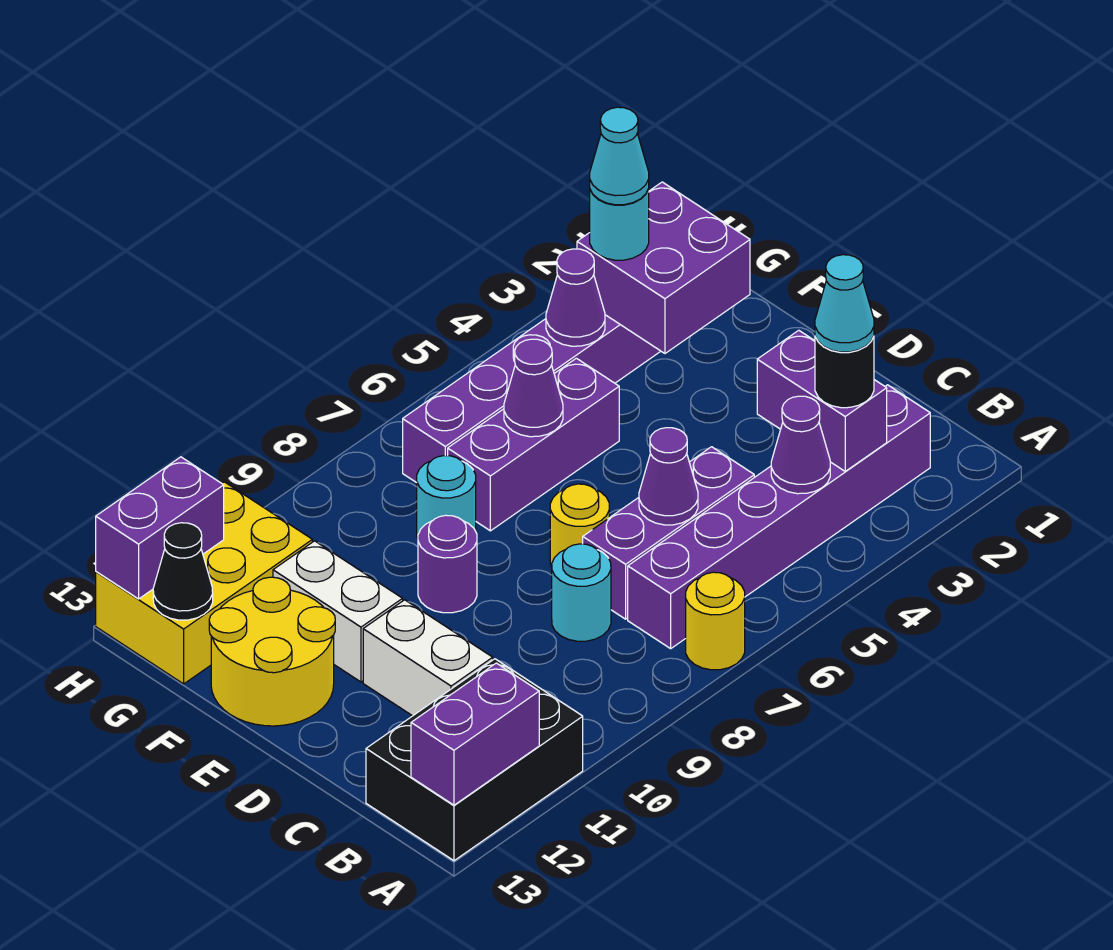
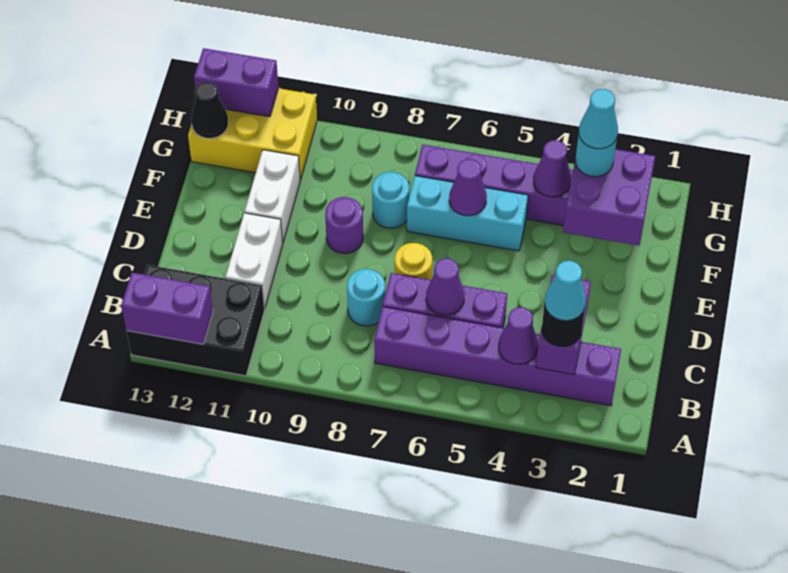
yellow round brick A7 level 1 -> none
yellow round brick E12:F13 level 1 -> none
purple brick F5:F7 level 1 -> cyan brick F5:F7 level 1

